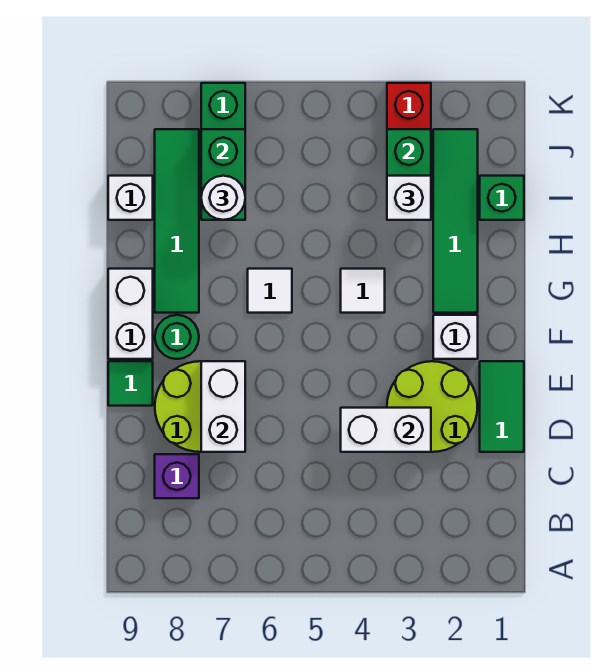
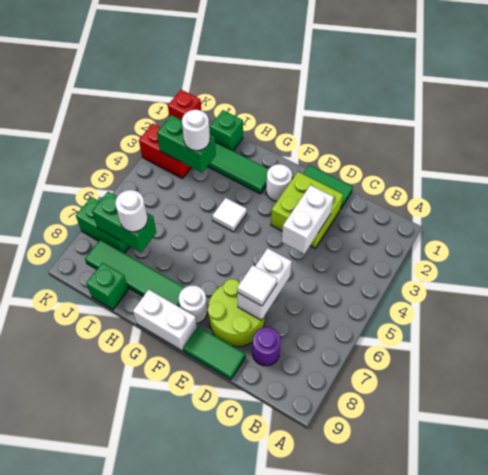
purple brick C8 level 1 -> purple round brick C8 level 1
lime round brick D2:E3 level 1 -> lime brick D2:E3 level 1
white brick D7:E7 level 2 -> white brick D6:D7 level 2
green tile E9 level 1 -> green tile D9:E9 level 1
white brick F2 level 1 -> white round brick F2 level 1
green round brick F8 level 1 -> white round brick F8 level 1
white tile G6 level 1 -> white tile D7 level 3
white brick I3 level 3 -> white round brick I3 level 3
white brick I9 level 1 -> green brick I9 level 1
none -> red brick K1 level 1

